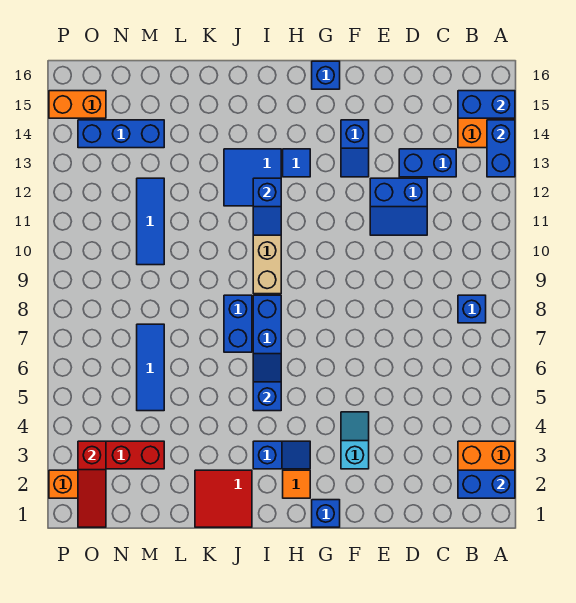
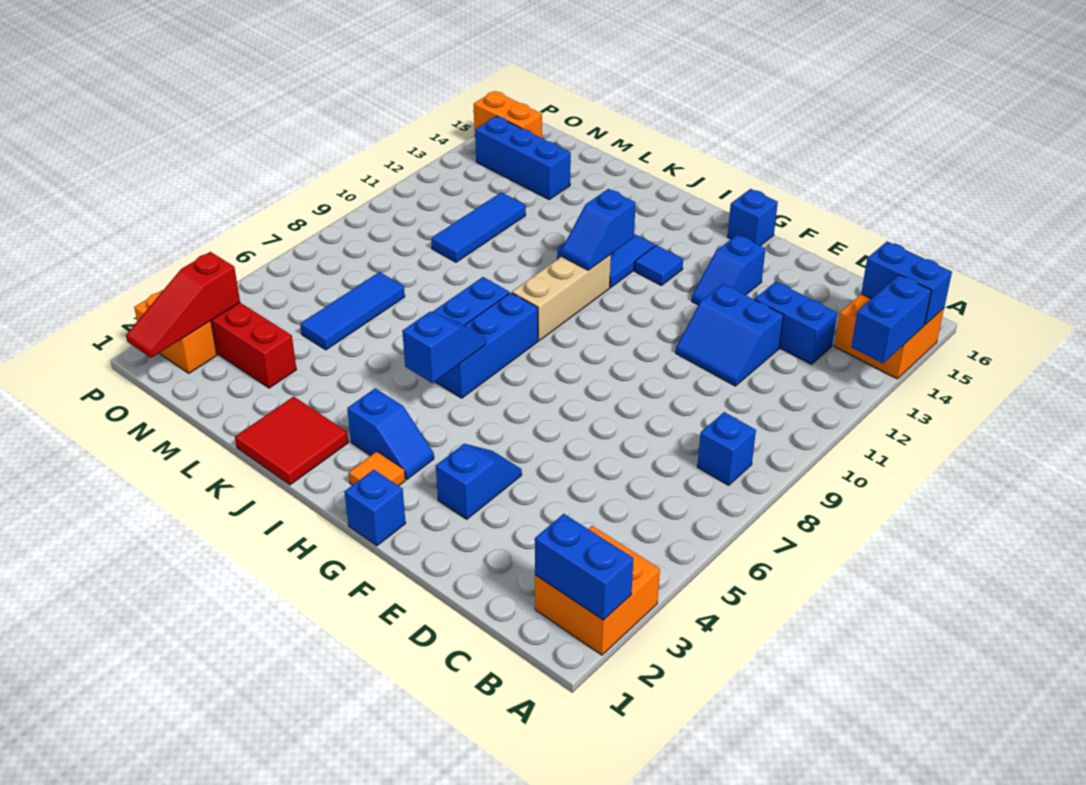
cyan slope F3:F4 level 1 top 3 -> blue slope F3:F4 level 1 top 3

